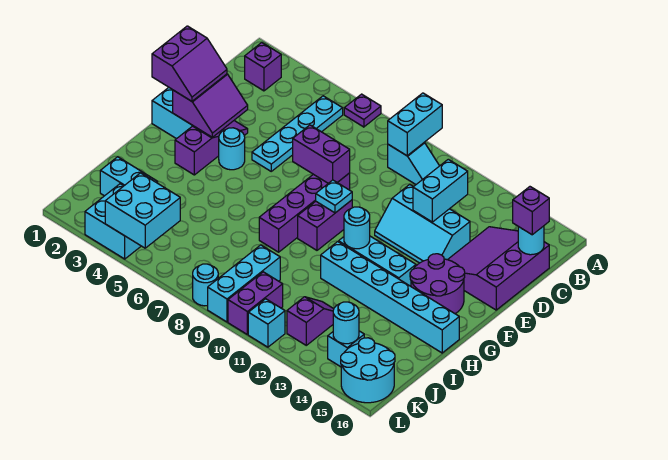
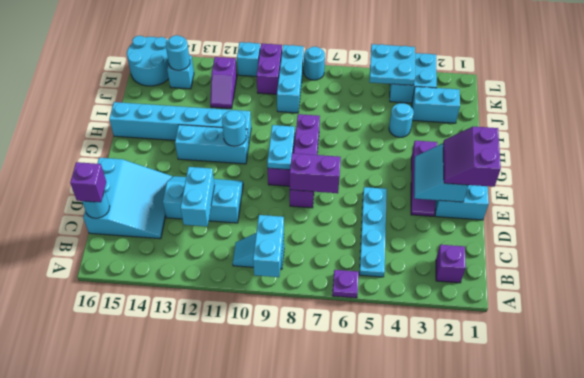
purple slope C14:E16 level 1 top 16 -> cyan slope C14:E16 level 1 top 16
purple slope E2:F3 level 2 top 2 -> cyan slope E2:F3 level 2 top 2
cyan round brick F4 level 1 -> cyan round brick I4 level 1
cyan plate F9 level 2 -> cyan plate F9:G9 level 2
purple round brick F14:G15 level 1 -> none
cyan brick K4:L5 level 2 -> cyan plate K4:L5 level 2

